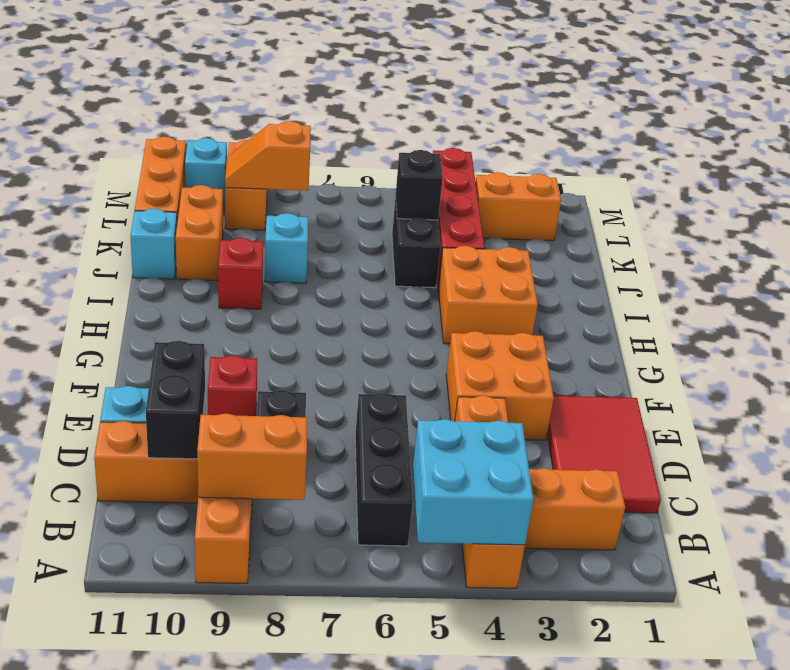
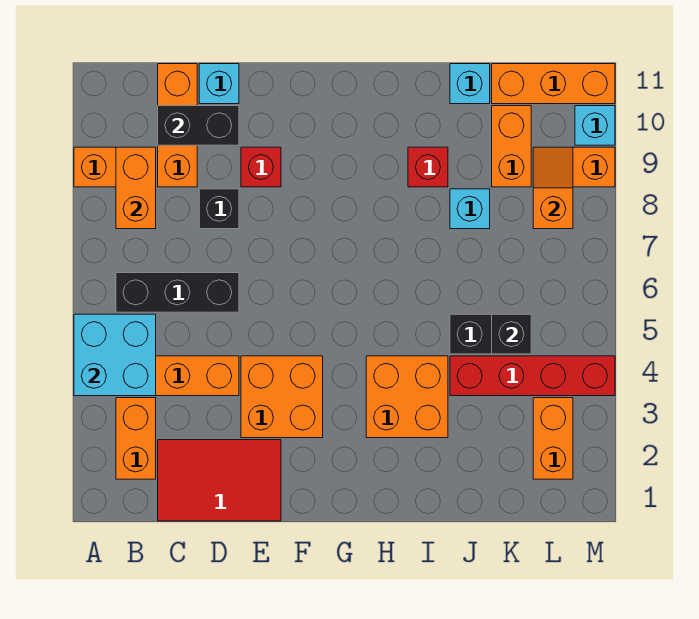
orange brick J10:K10 level 1 -> orange brick K9:K10 level 1

